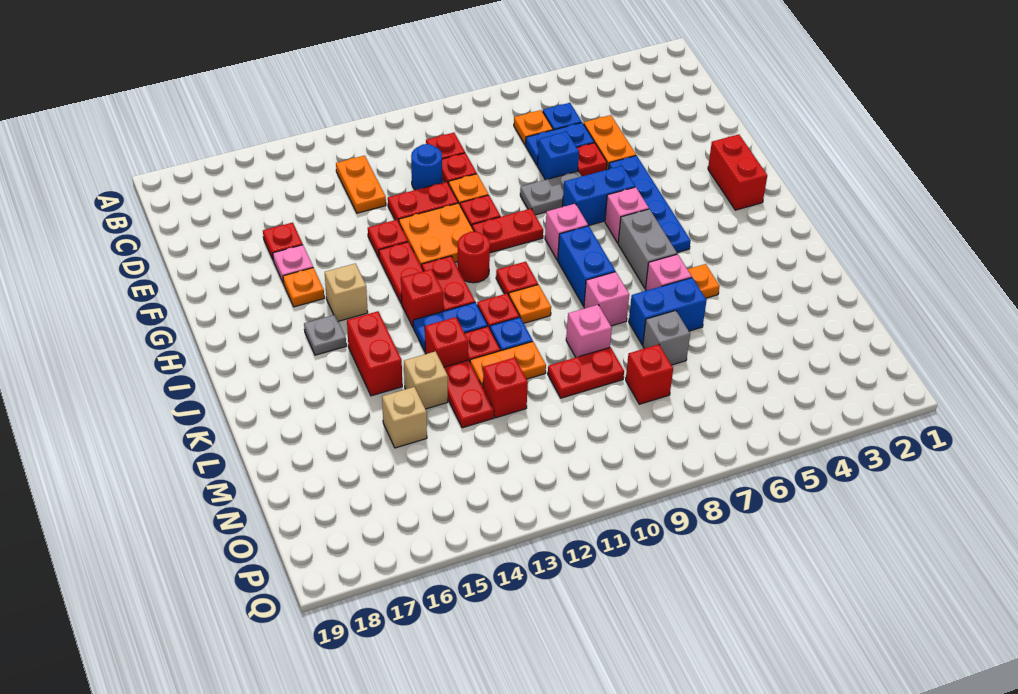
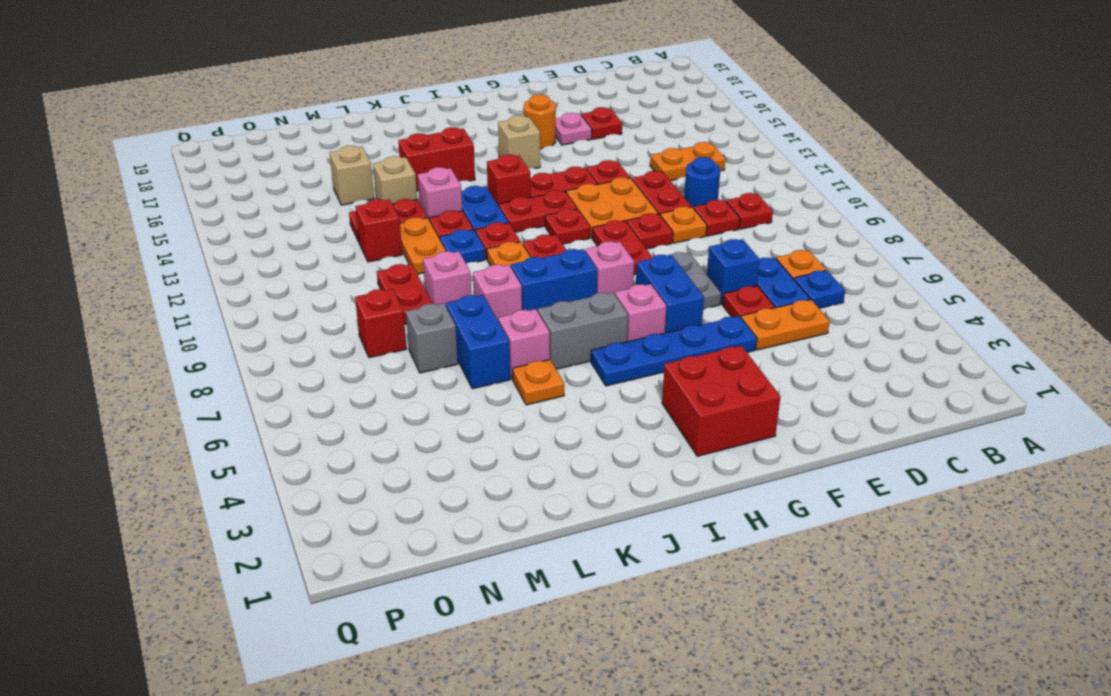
red brick G2:H2 level 1 -> red brick G2:H3 level 1
orange plate G16 level 1 -> orange round brick G16 level 1
red round brick H11 level 1 -> red plate H11 level 1
grey plate I16 level 1 -> none
red brick K13 level 1 -> pink brick K13 level 1

